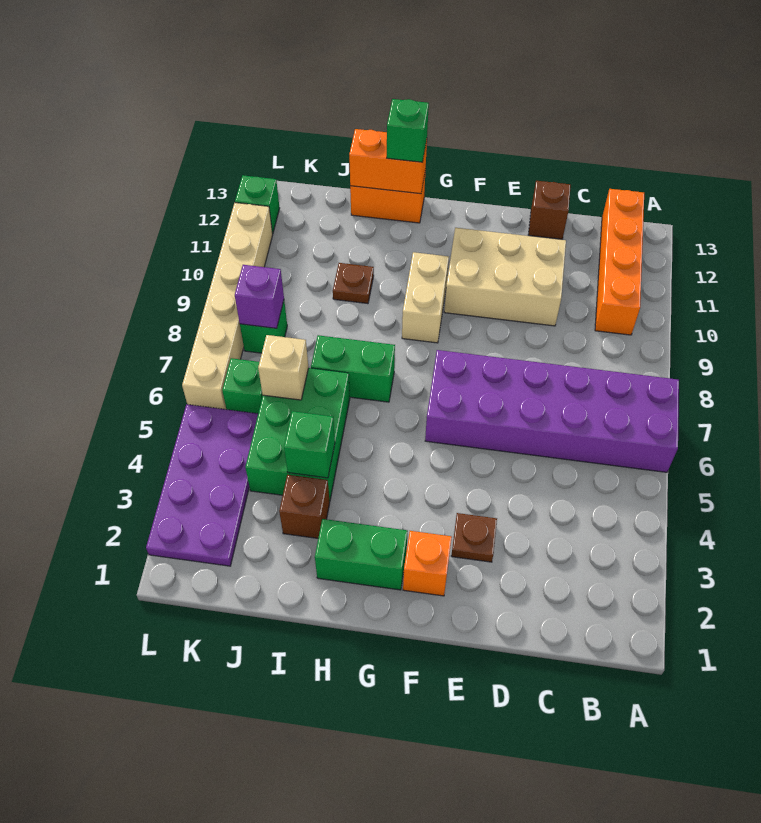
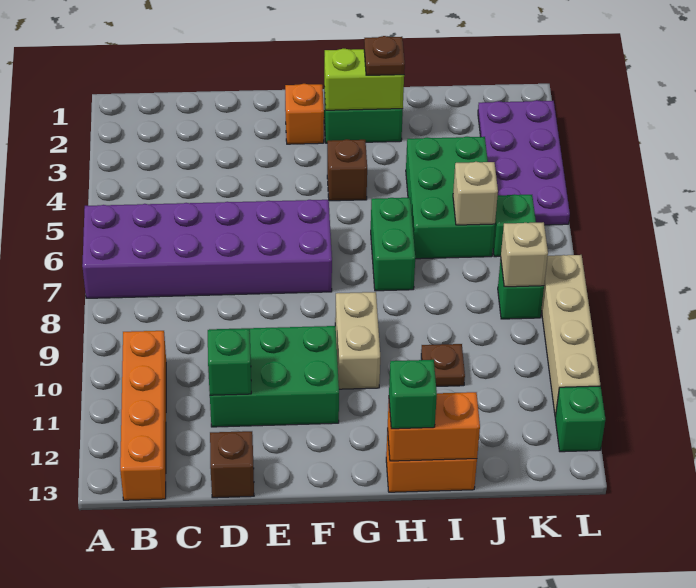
tan brick D10:F11 level 1 -> green brick D10:F11 level 1
brown plate E3 level 1 -> brown plate H2 level 3
none -> lime brick G2:H2 level 2
green brick H7:I7 level 1 -> green brick H6:H7 level 1
brown brick I3 level 1 -> brown brick G4 level 1
green brick I4 level 2 -> green brick D11 level 2
purple brick K8 level 2 -> tan brick K8 level 2
tan brick L6:L11 level 1 -> tan brick L8:L11 level 1

